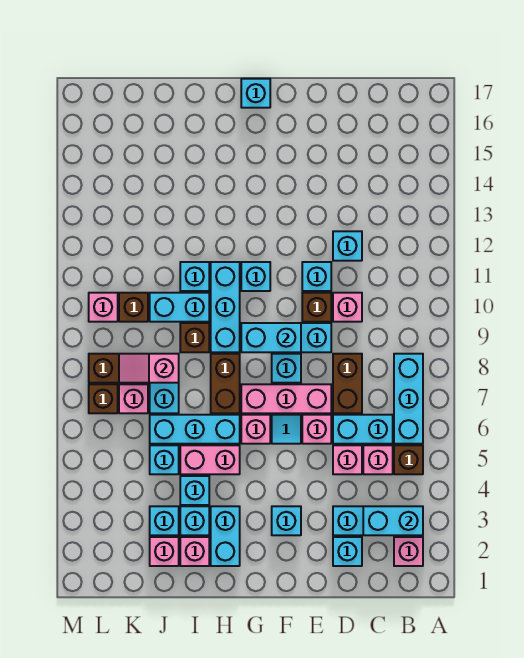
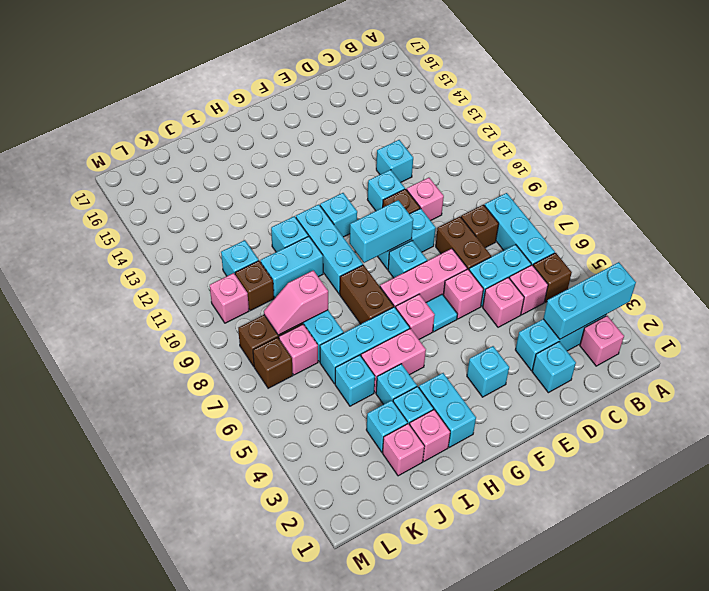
cyan brick B3:C3 level 2 -> cyan brick A3:C3 level 2
cyan brick G17 level 1 -> cyan brick K11 level 1
brown brick I9 level 1 -> brown brick C8 level 1

